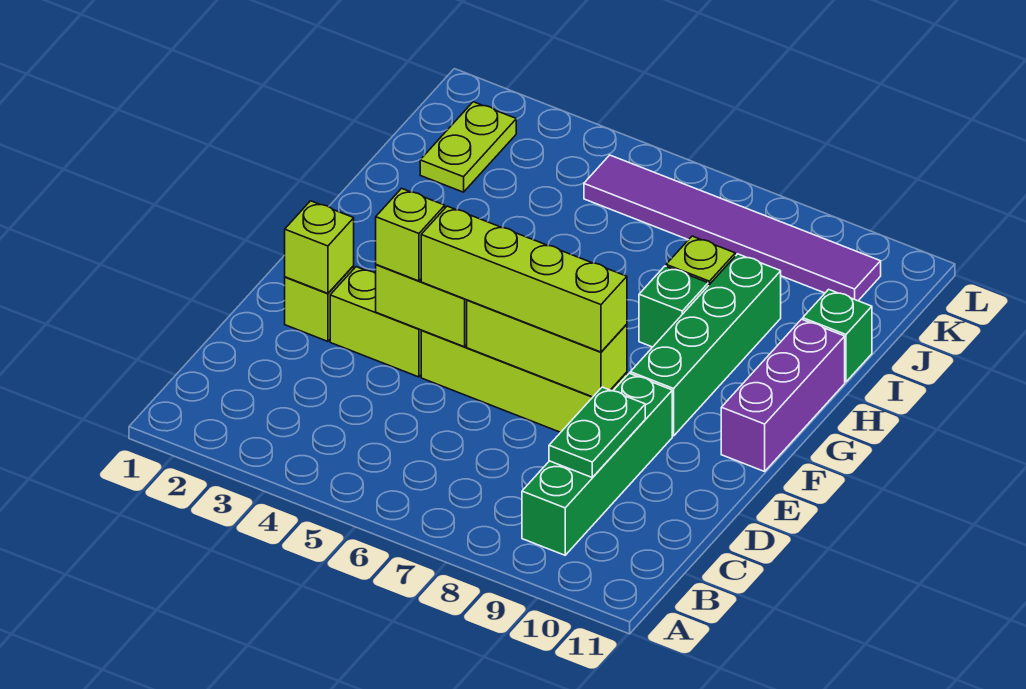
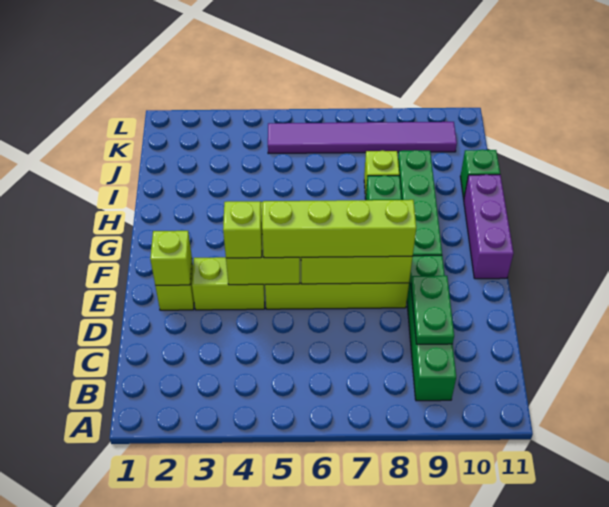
lime plate J2:K2 level 1 -> none

